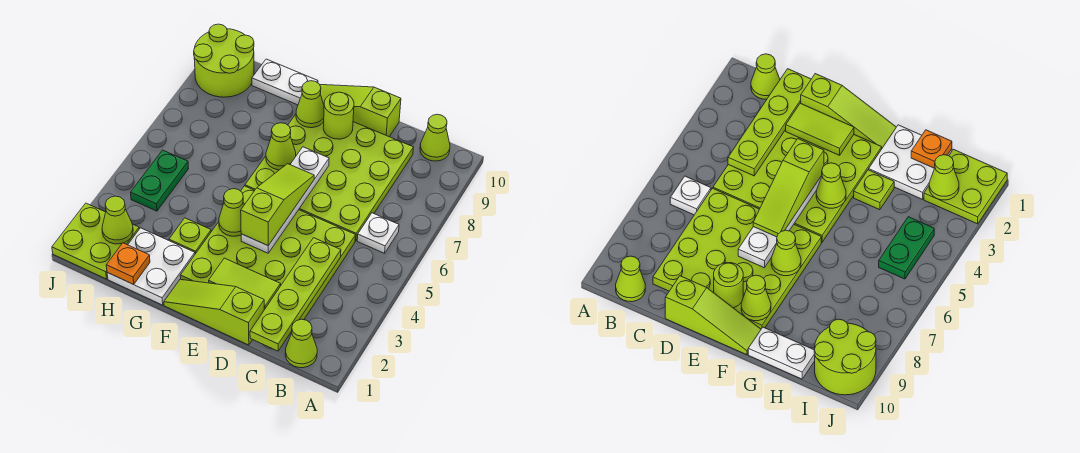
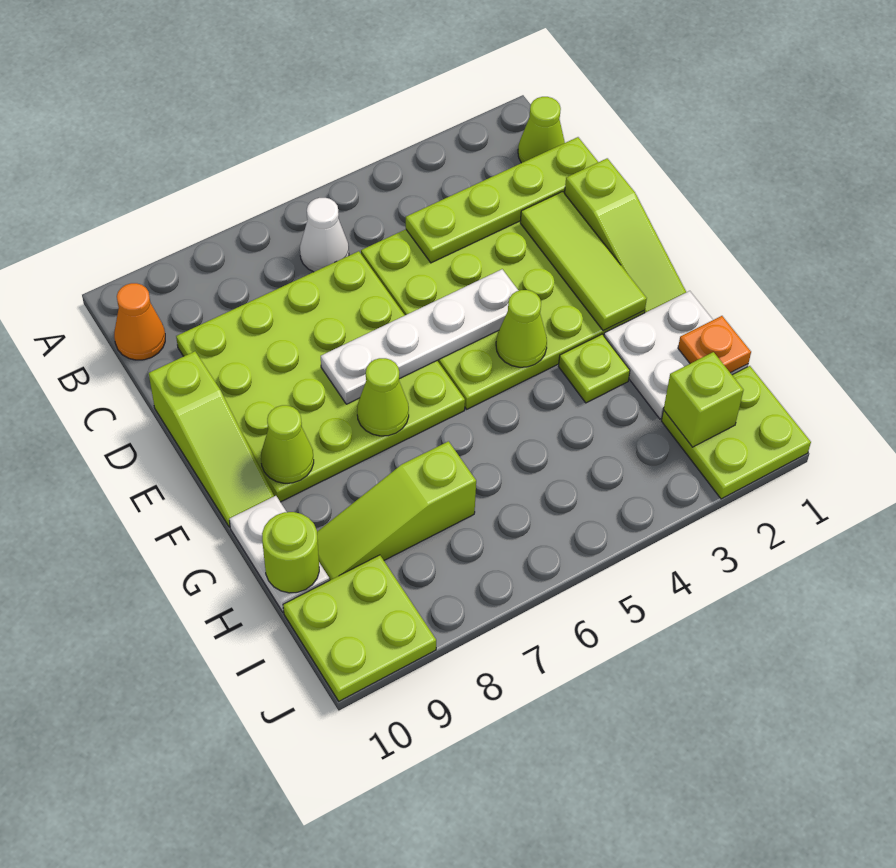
white plate B6 level 1 -> white cone B6 level 1
lime cone B10 level 1 -> orange cone B10 level 1
lime tile D2:E2 level 2 -> lime tile D2:F2 level 2
lime slope E4:E6 level 3 top 4 -> lime slope H7:H9 level 1 top 7
lime round brick E9 level 2 -> lime round brick H10 level 2
lime cone I2 level 2 -> lime brick I2 level 2
green plate I4:I5 level 1 -> none
lime round brick I9:J10 level 1 -> lime plate I9:J10 level 1

